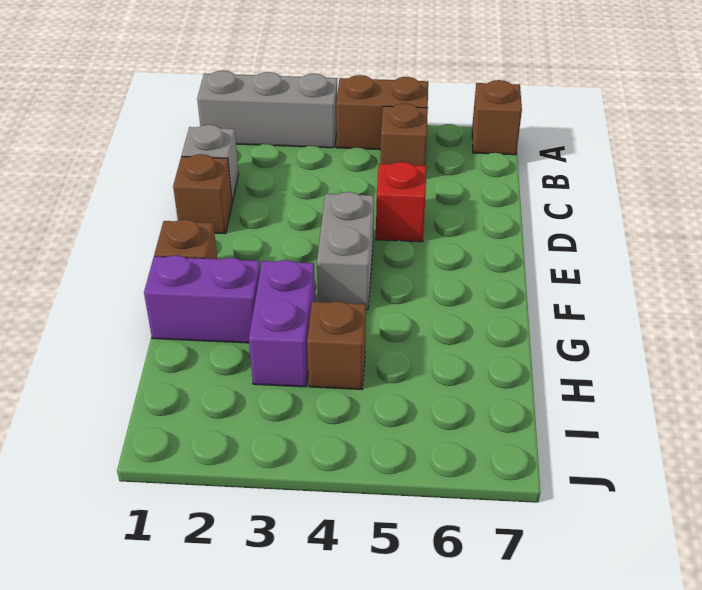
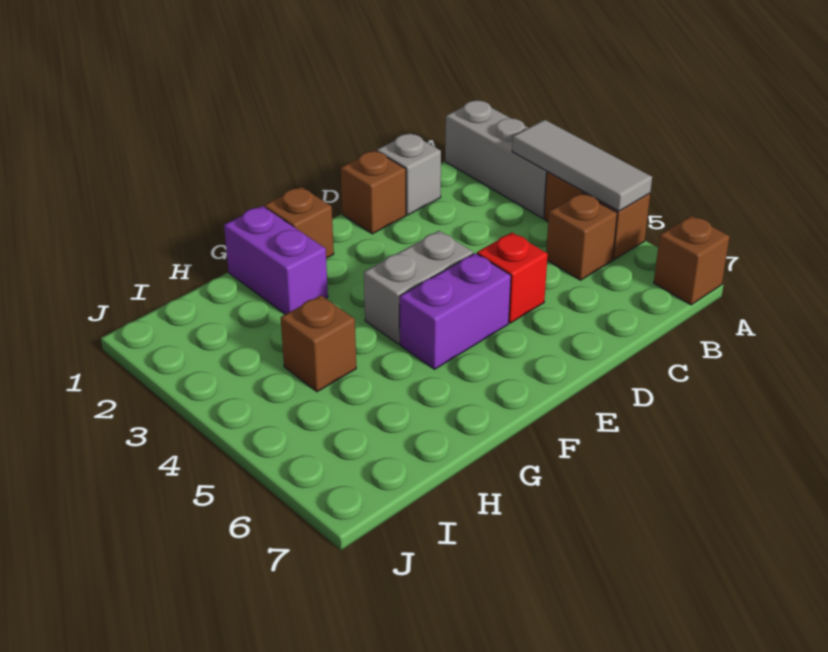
none -> grey tile A3:A5 level 2
purple brick G3:H3 level 1 -> purple brick E5:F5 level 1

